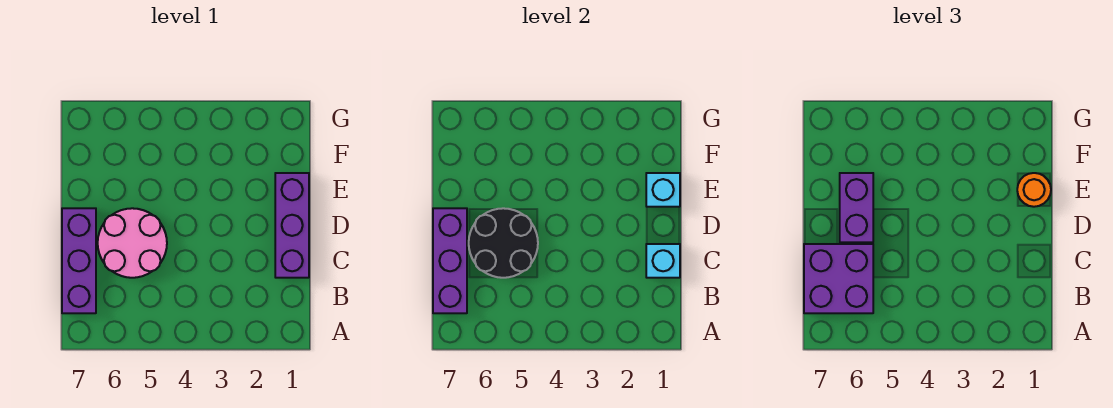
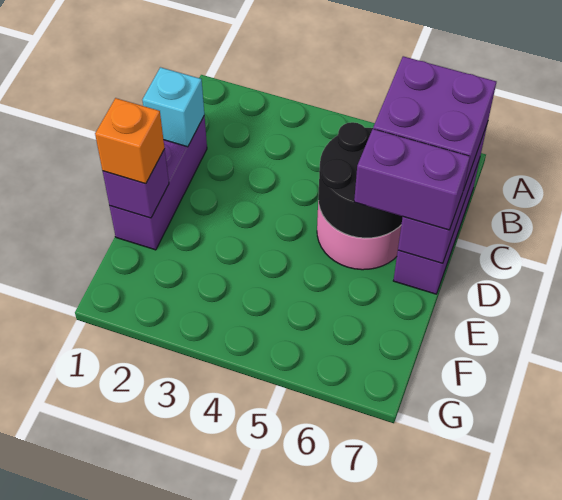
purple brick D6:E6 level 3 -> purple brick D6:D7 level 3
cyan brick E1 level 2 -> purple brick E1 level 2
orange round brick E1 level 3 -> orange brick E1 level 3

